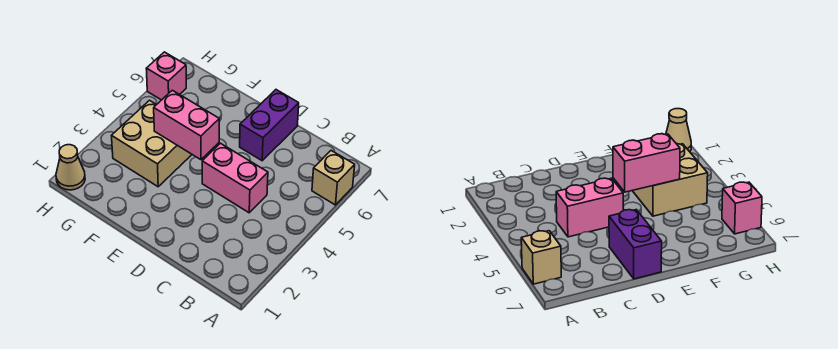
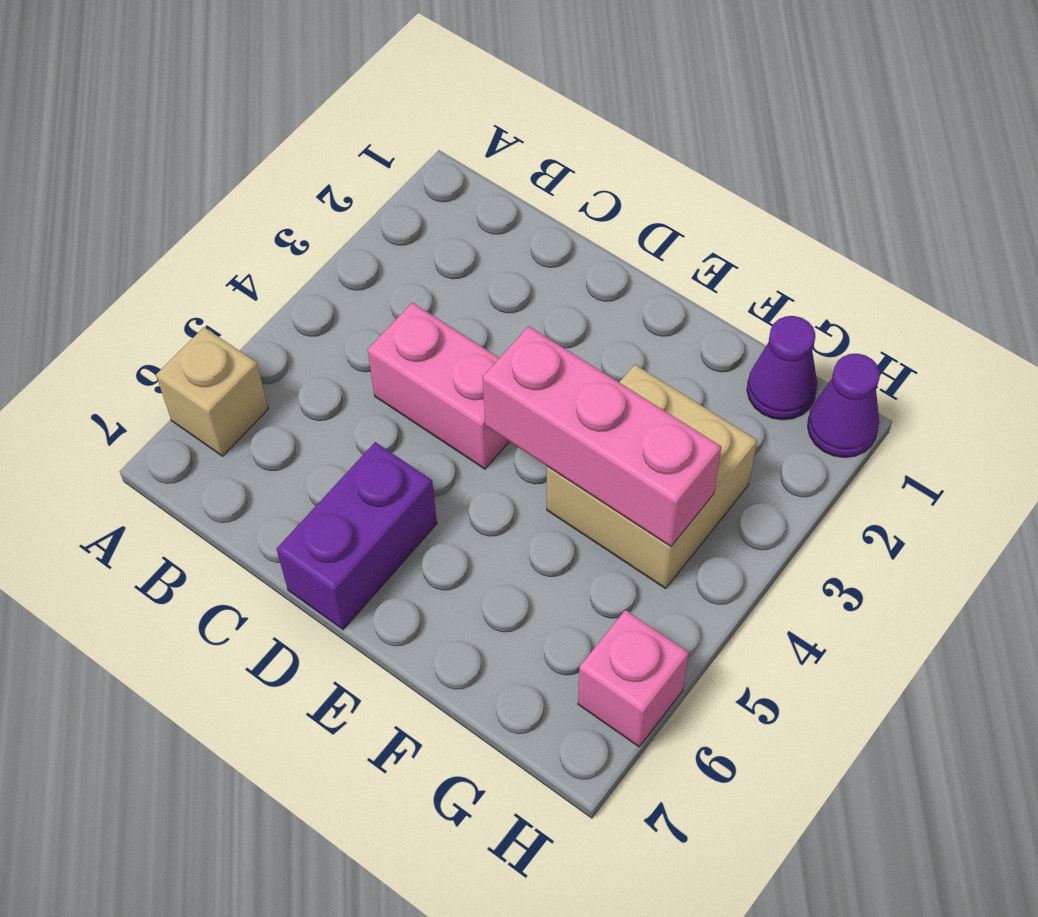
pink brick E4:F4 level 2 -> pink brick E4:G4 level 2
none -> purple cone G1 level 1
tan cone H1 level 1 -> purple cone H1 level 1

